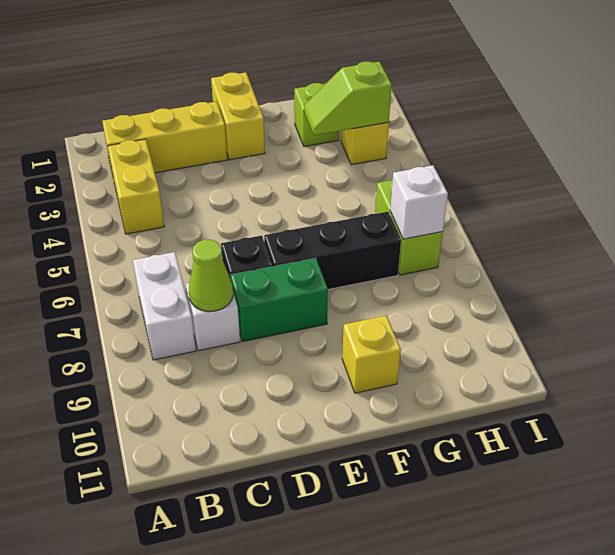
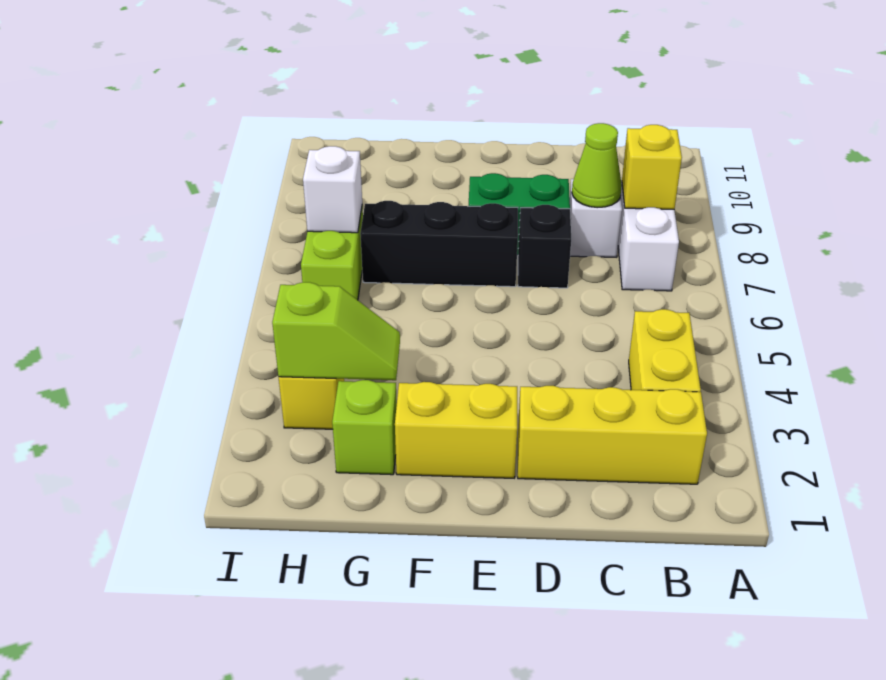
yellow brick E1:E2 level 1 -> yellow brick E2:F2 level 1
yellow brick F10 level 1 -> yellow brick B8 level 2

